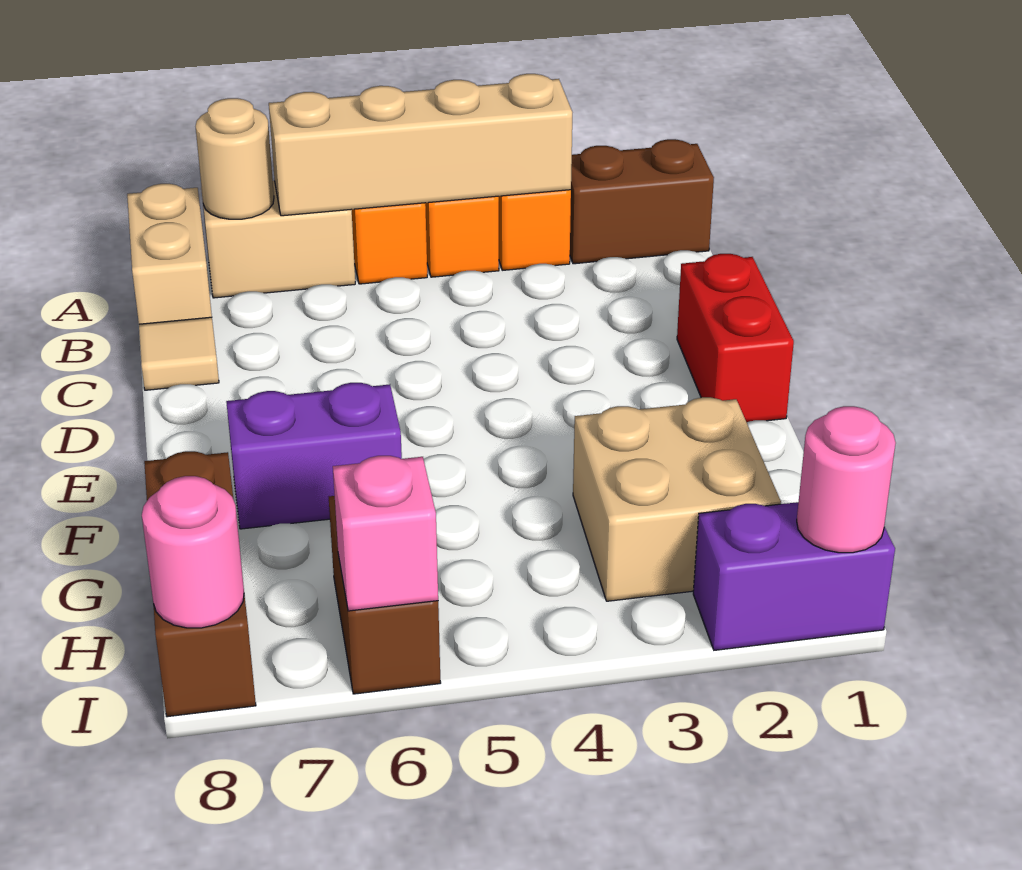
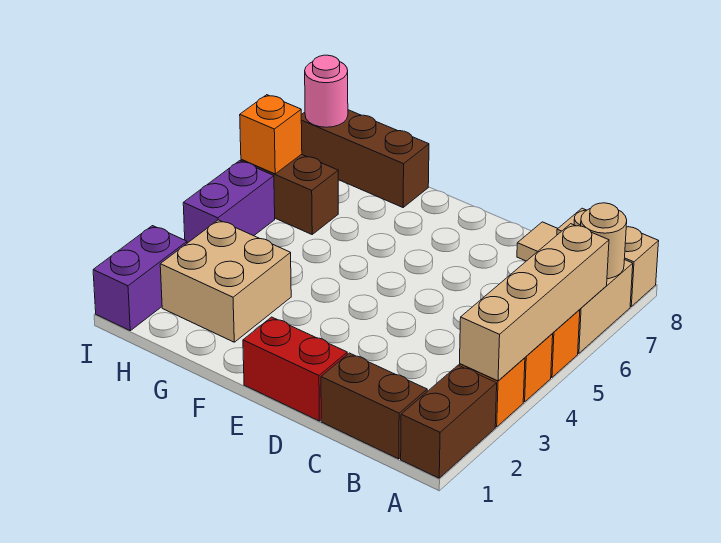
none -> brown brick B1:C1 level 1
purple brick F6:F7 level 1 -> purple brick I4:I5 level 1
pink round brick I1 level 2 -> none
pink brick I6 level 2 -> orange brick I6 level 2

